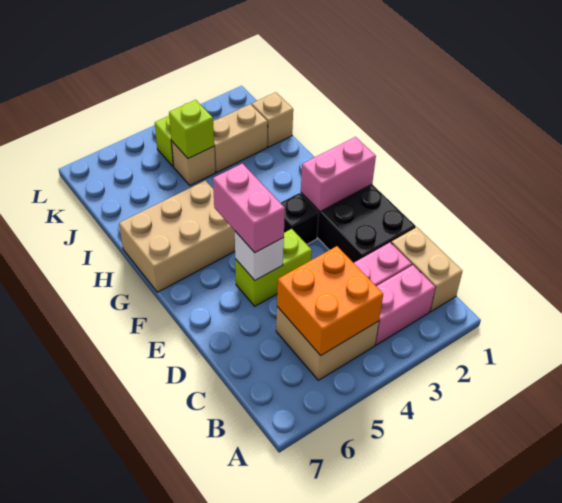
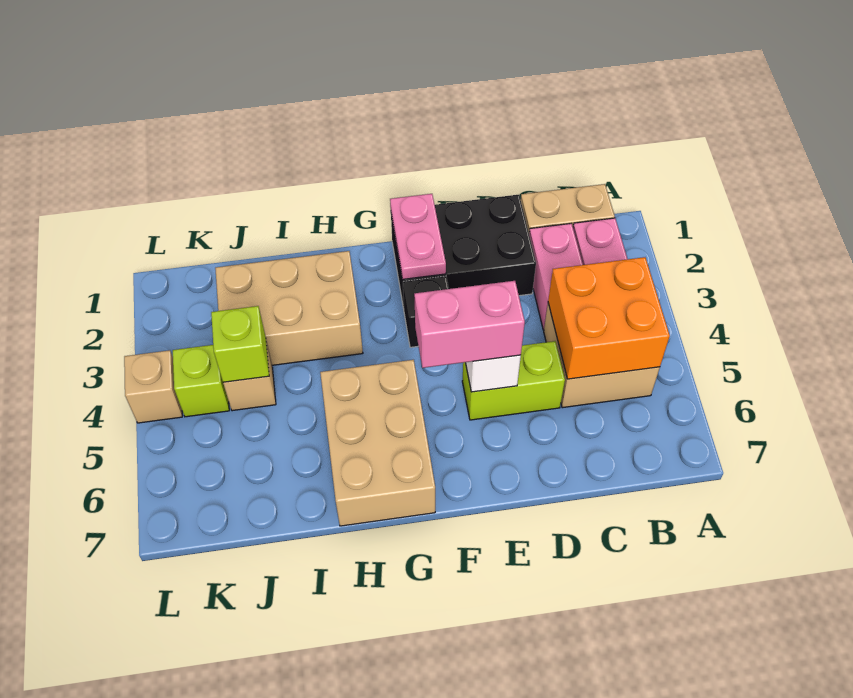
lime brick E4:E5 level 1 -> lime brick D5:E5 level 1
pink brick F1:F2 level 2 -> pink plate F1:F2 level 2
tan brick J1 level 1 -> tan brick L4 level 1
tan brick J2:J3 level 1 -> tan brick H2:J3 level 1

